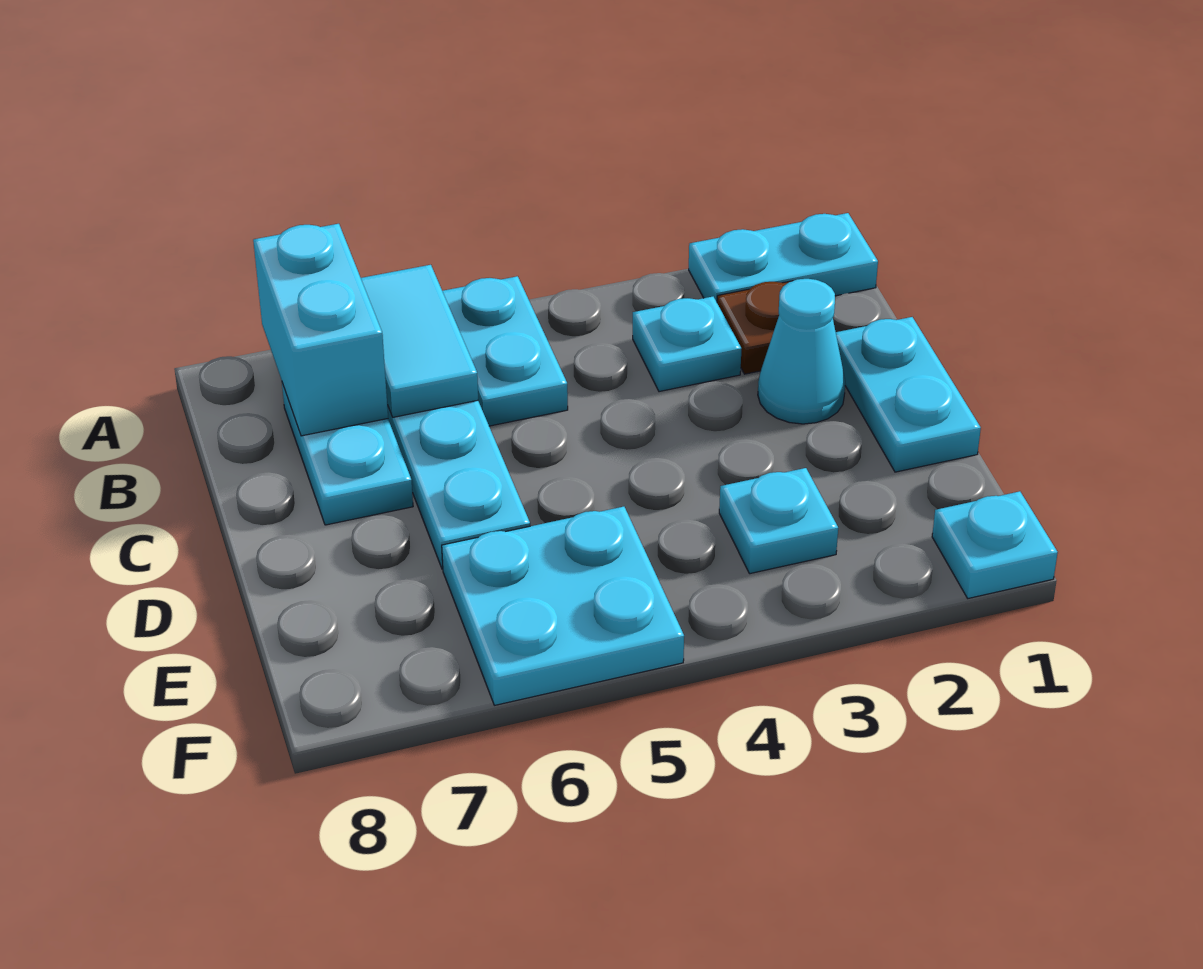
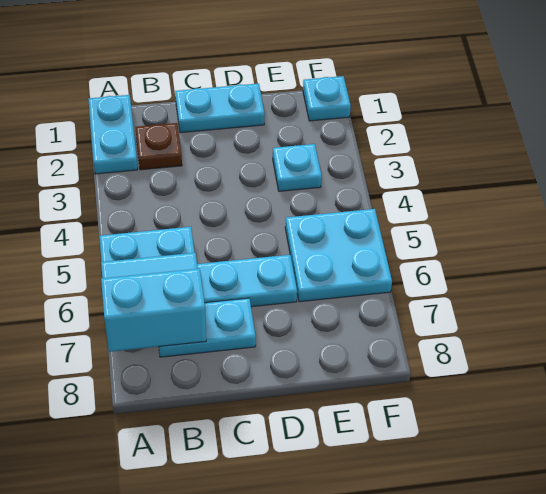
cyan plate B3 level 1 -> none
cyan cone C2 level 1 -> none

